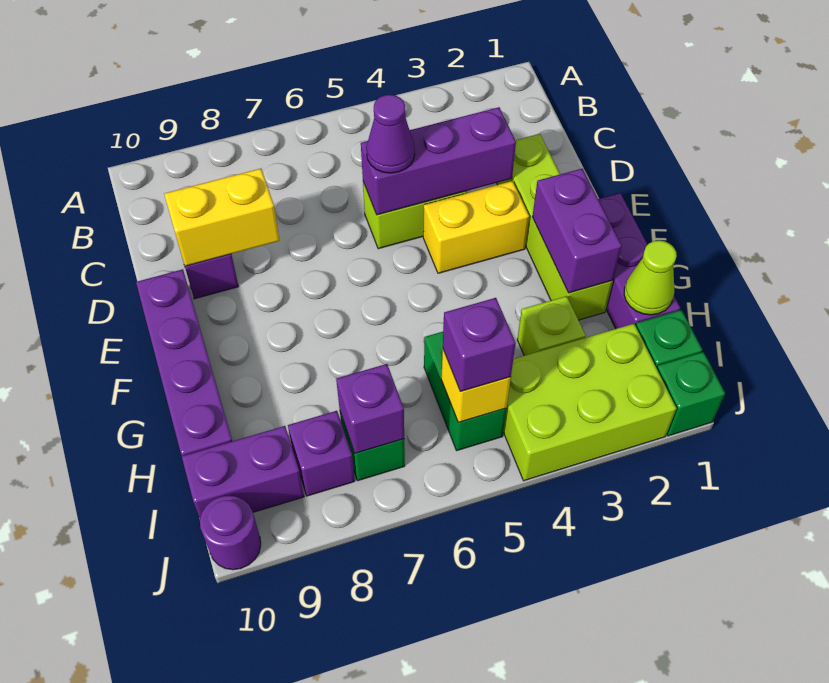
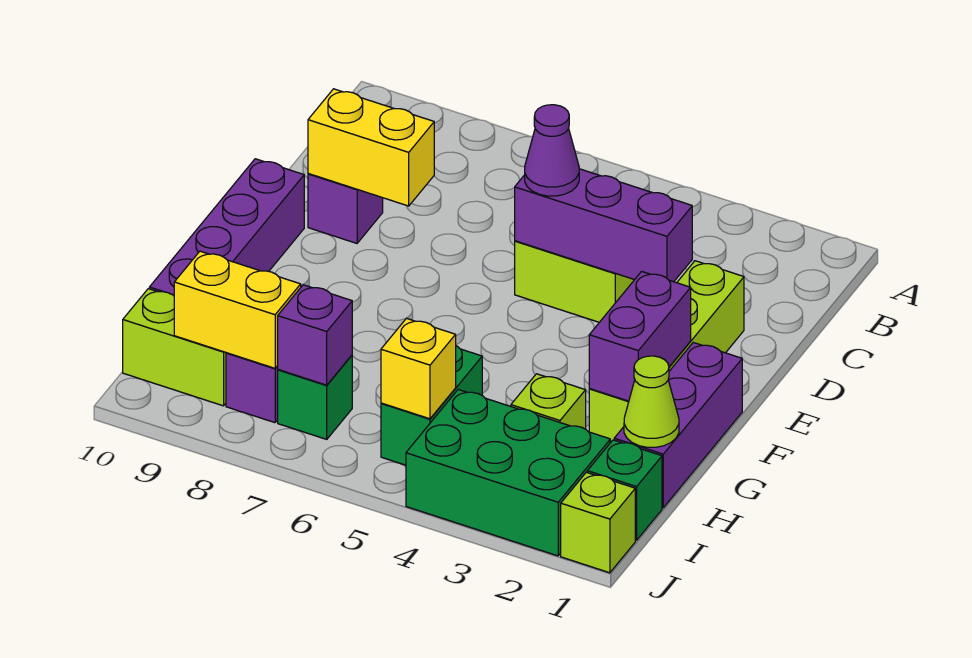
yellow brick E3:E4 level 1 -> yellow brick I8:I9 level 2
lime brick I2:J4 level 1 -> green brick I2:J4 level 1
purple brick I5 level 3 -> none
purple brick I9:I10 level 1 -> lime brick I9:I10 level 1
green brick J1 level 1 -> lime brick J1 level 1
purple round brick J10 level 1 -> none

